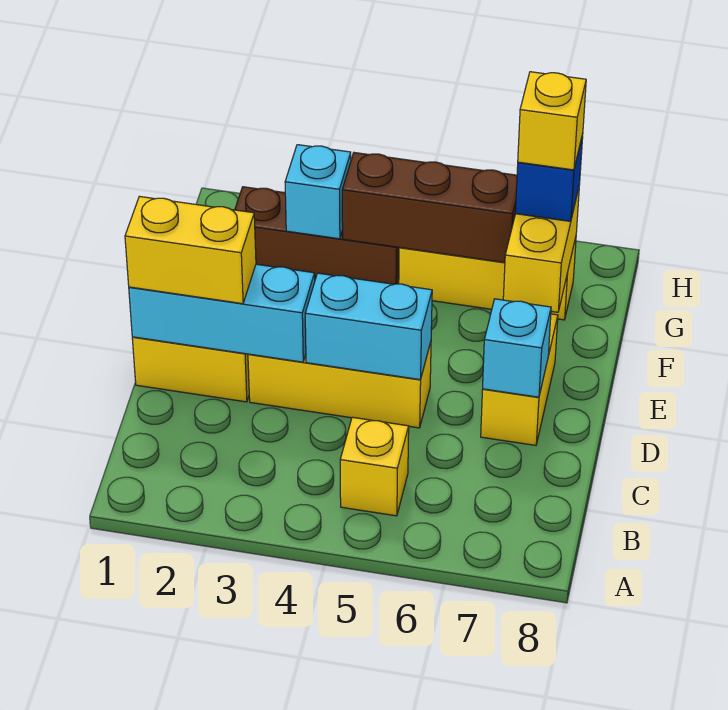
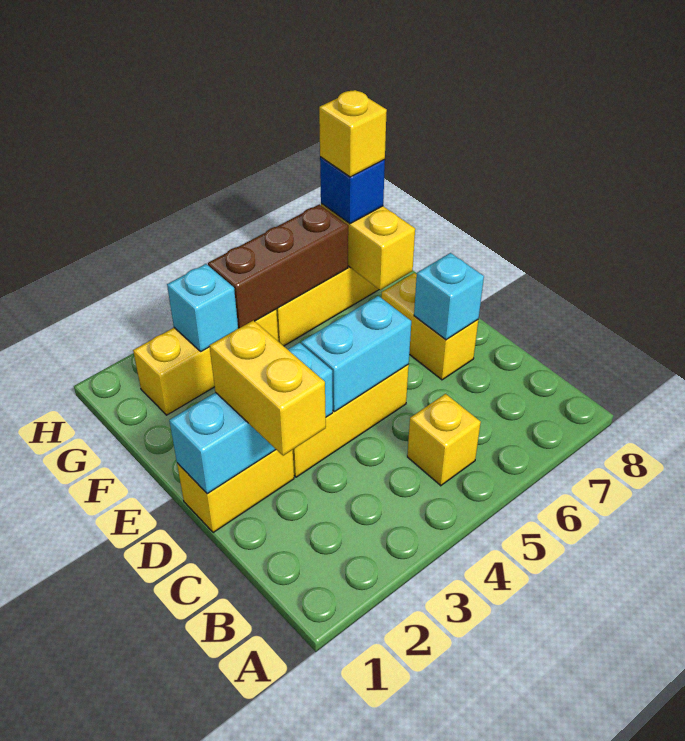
yellow brick D1:D2 level 3 -> yellow brick C2:D2 level 3
brown brick G2:G4 level 1 -> yellow brick G2:G4 level 1

